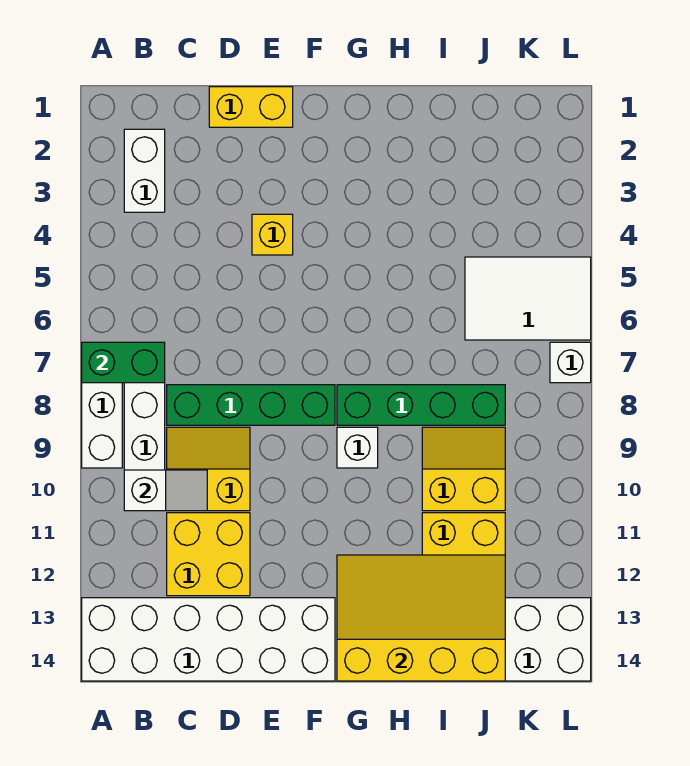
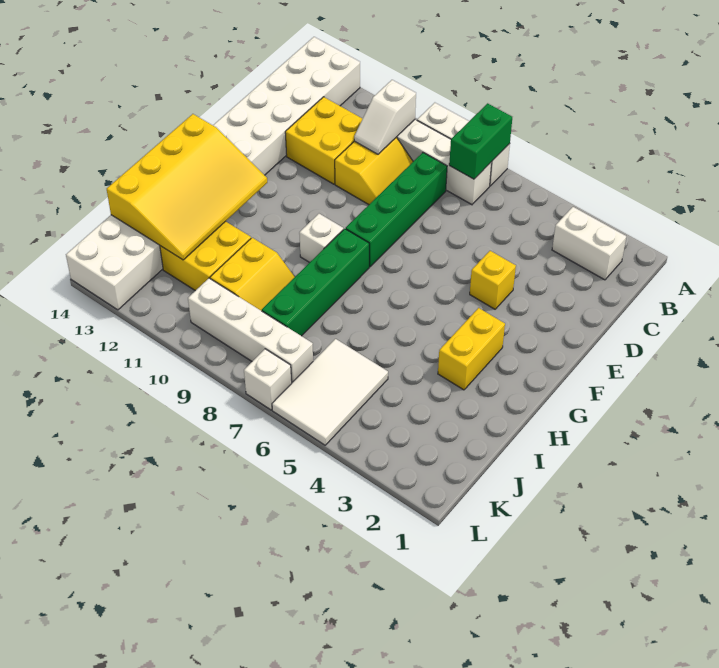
yellow brick D1:E1 level 1 -> yellow brick G3:H3 level 1
none -> white brick K7:K10 level 1

